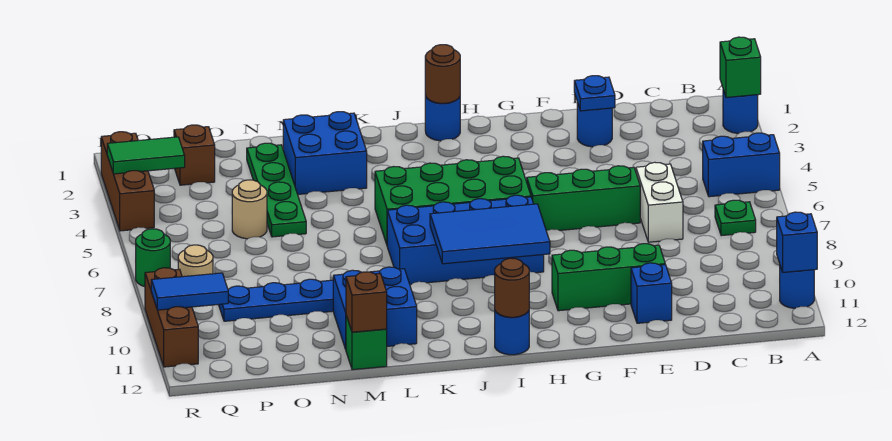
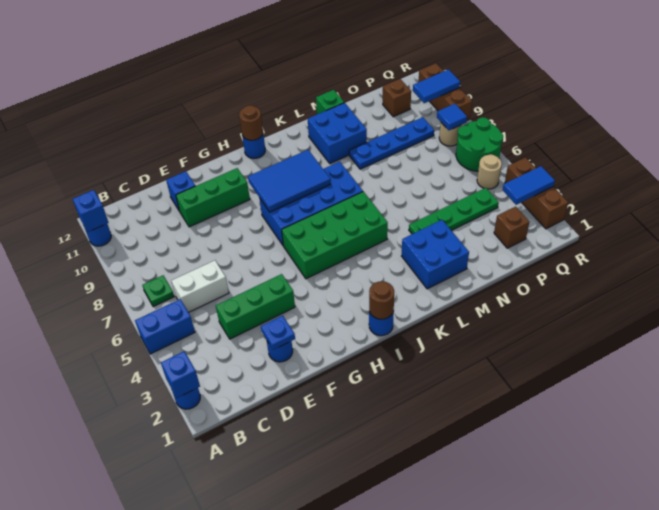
green brick A2 level 2 -> blue brick A2 level 2
white brick D6:D7 level 1 -> white brick C6:D6 level 1
green brick E6:G6 level 1 -> green brick D4:F4 level 1
brown brick M12 level 2 -> brown brick P11 level 1
green plate N2:N5 level 1 -> green plate M4:P4 level 1
tan round brick O5 level 1 -> tan round brick Q5 level 1
green tile Q3:R3 level 2 -> blue tile Q3:R3 level 2
none -> blue tile Q8 level 2
green round brick R7 level 1 -> green round brick Q6:R7 level 1

